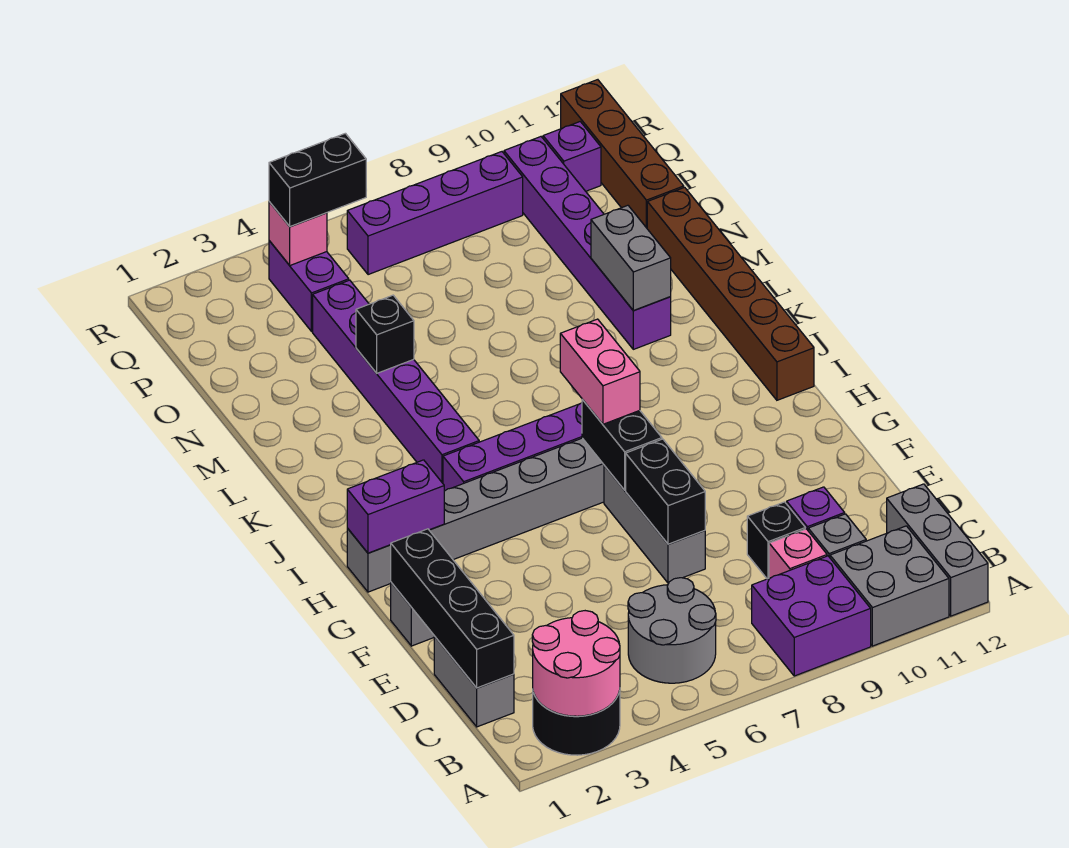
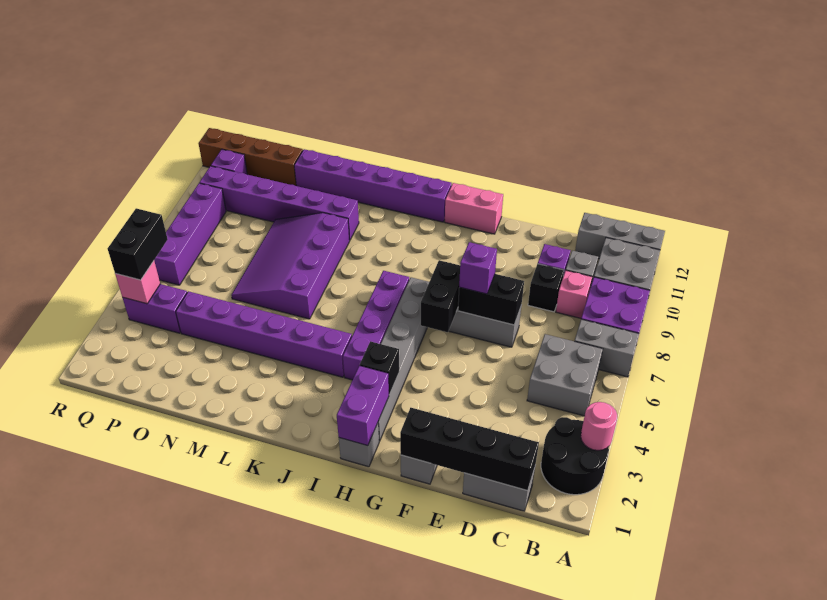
pink round brick A2:B3 level 2 -> pink round brick A3 level 2
grey round brick B5:C6 level 1 -> grey brick B5:C6 level 1
none -> purple brick F7 level 3
black brick G7:H7 level 2 -> black brick G6:G7 level 2
pink brick H7:I7 level 3 -> pink brick G12:H12 level 1
brown brick I12:N12 level 1 -> purple brick I12:N12 level 1
none -> purple slope L6:N9 level 1 top L
grey brick L10:M10 level 2 -> grey brick A7:B7 level 1
black brick M4 level 2 -> black brick H3 level 2

